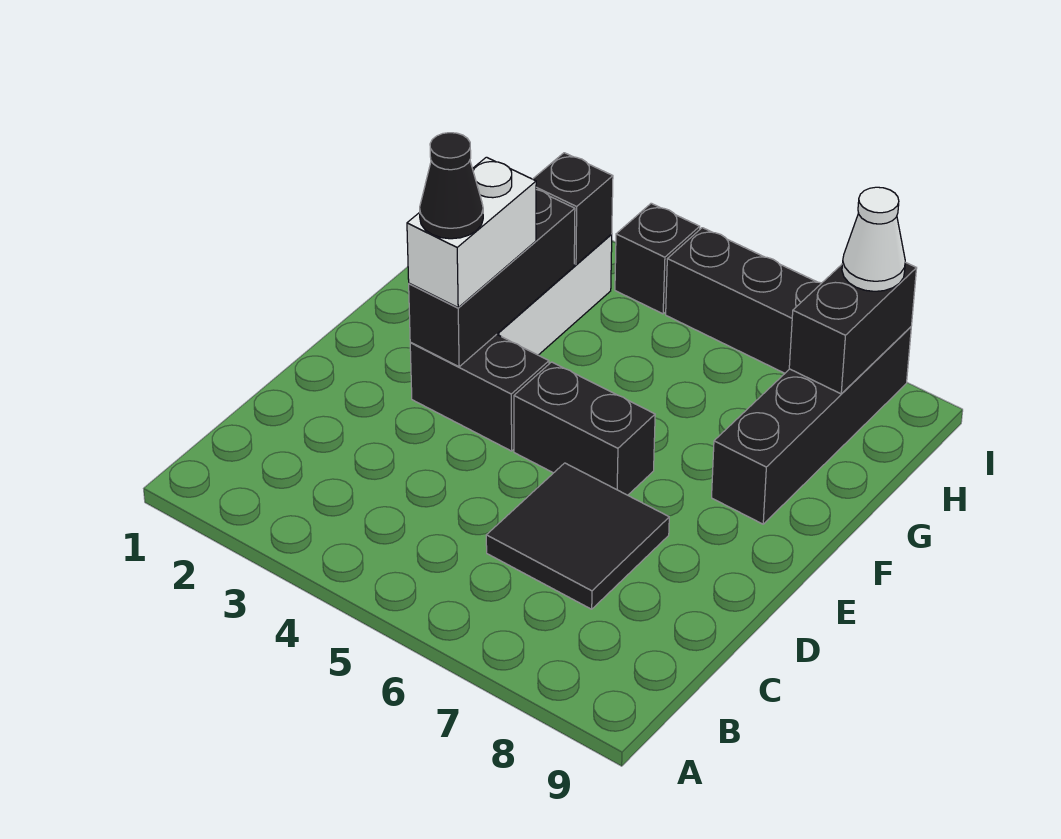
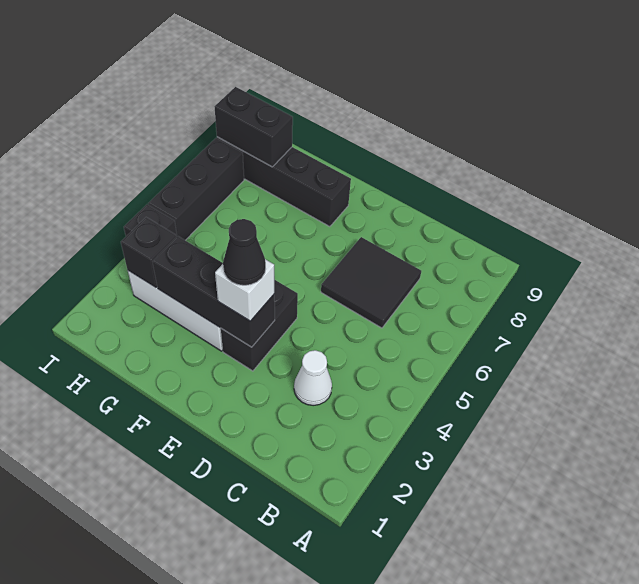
white brick E3:F3 level 3 -> white brick E3 level 3
black brick E5:E6 level 1 -> none
white cone I8 level 3 -> white cone C3 level 1

